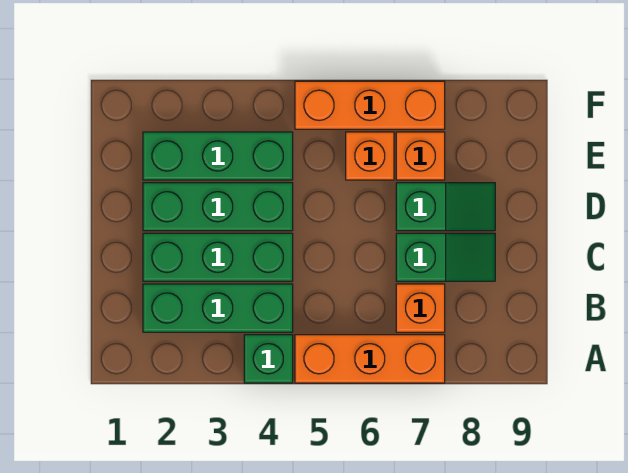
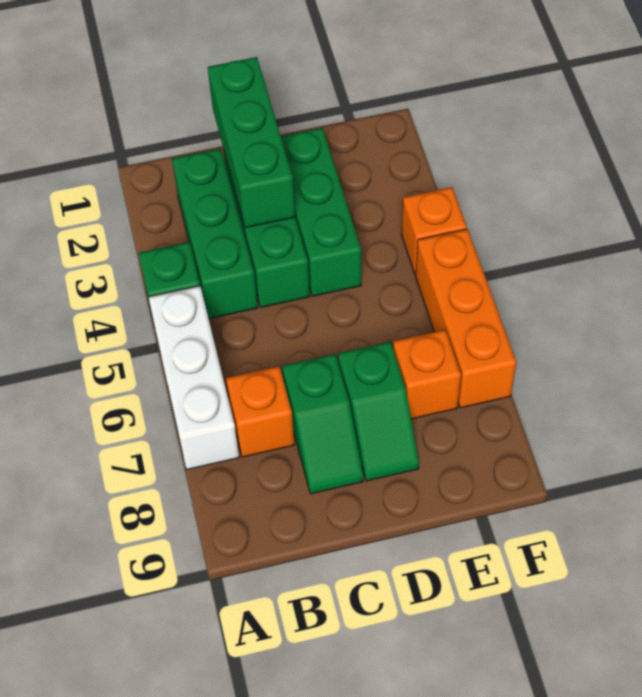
orange brick A5:A7 level 1 -> white brick A5:A7 level 1
green brick E2:E4 level 1 -> green brick C1:C3 level 2
orange brick E6 level 1 -> orange brick F4 level 1

